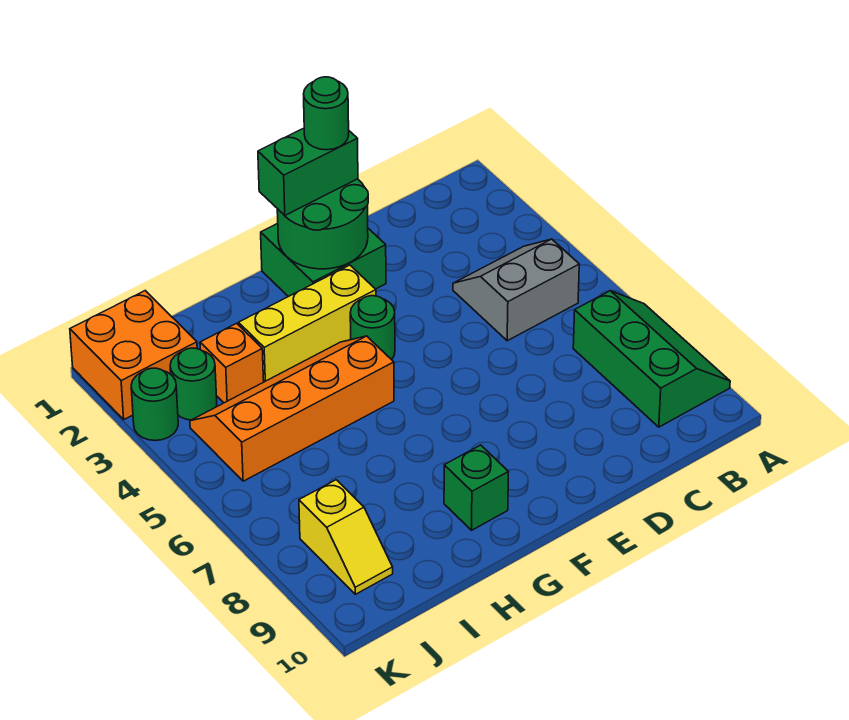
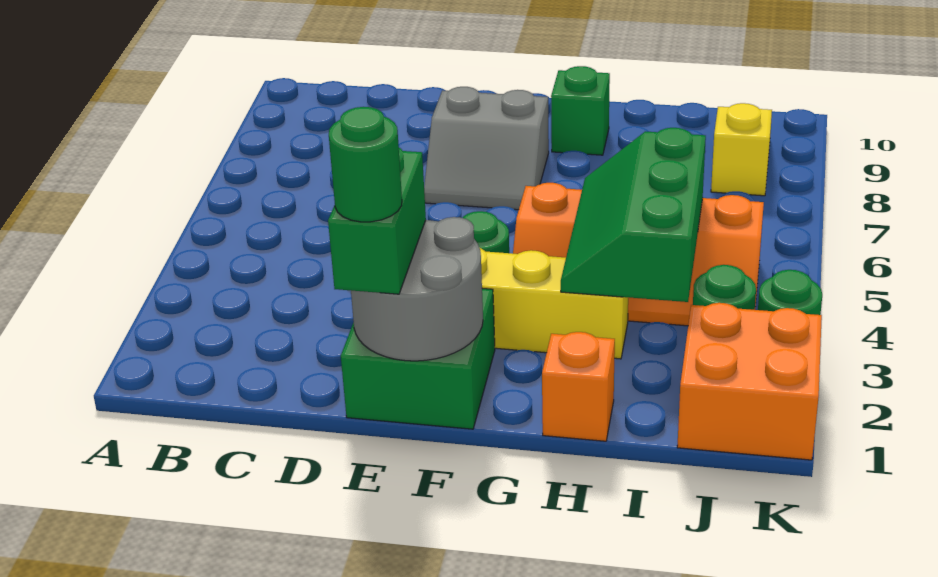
green slope A7:B9 level 1 top B -> green slope H3:I5 level 2 top I
grey slope B4:C5 level 1 top 5 -> grey slope E7:F8 level 1 top 8
green round brick E1:F2 level 2 -> grey round brick E1:F2 level 2
green brick E1:F1 level 3 -> green brick E1:E2 level 3
orange brick I3 level 1 -> orange brick H1 level 1

